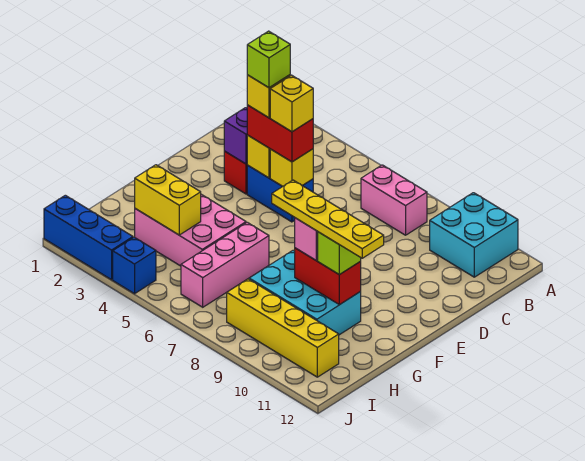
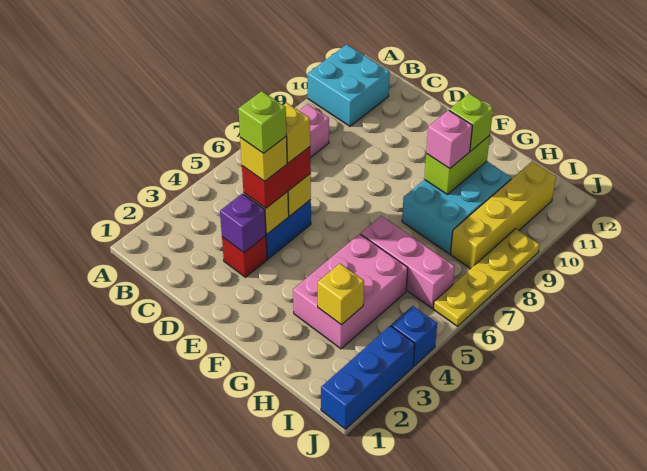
yellow plate G8:G11 level 4 -> yellow plate J6:J9 level 1
red brick G9:G10 level 2 -> lime brick G9:G10 level 2
yellow brick H3:H4 level 2 -> yellow brick H3 level 2

